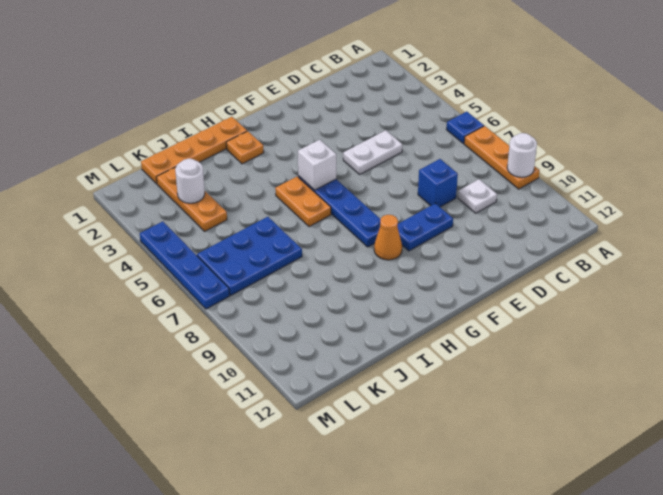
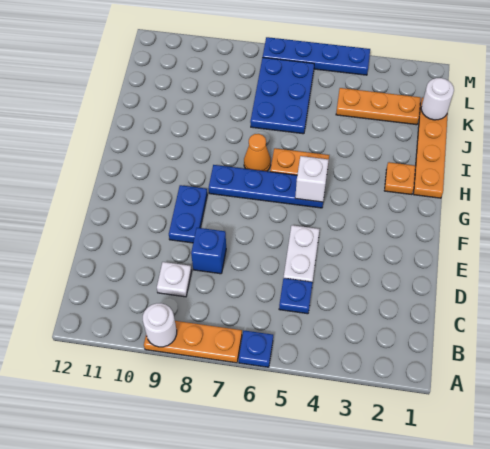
none -> blue plate C5 level 1
orange cone G9 level 1 -> orange cone H7 level 1
white round brick K3 level 2 -> white round brick K1 level 2

